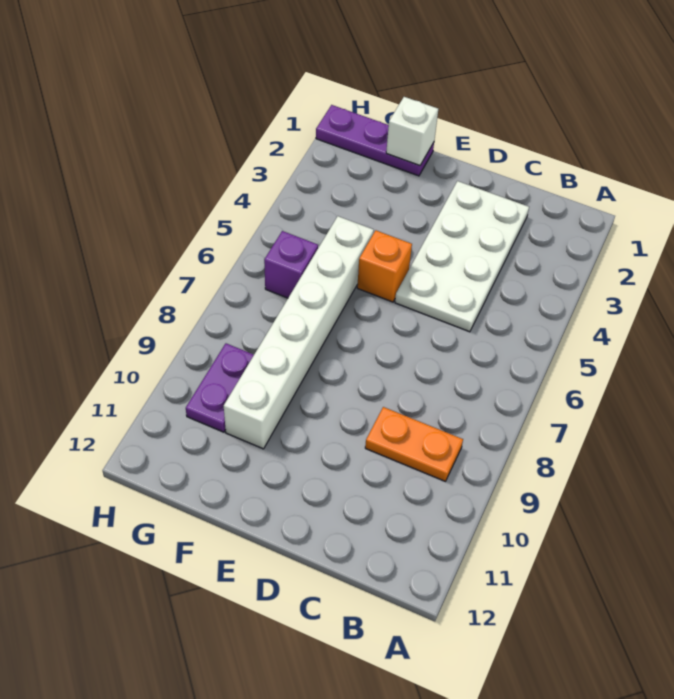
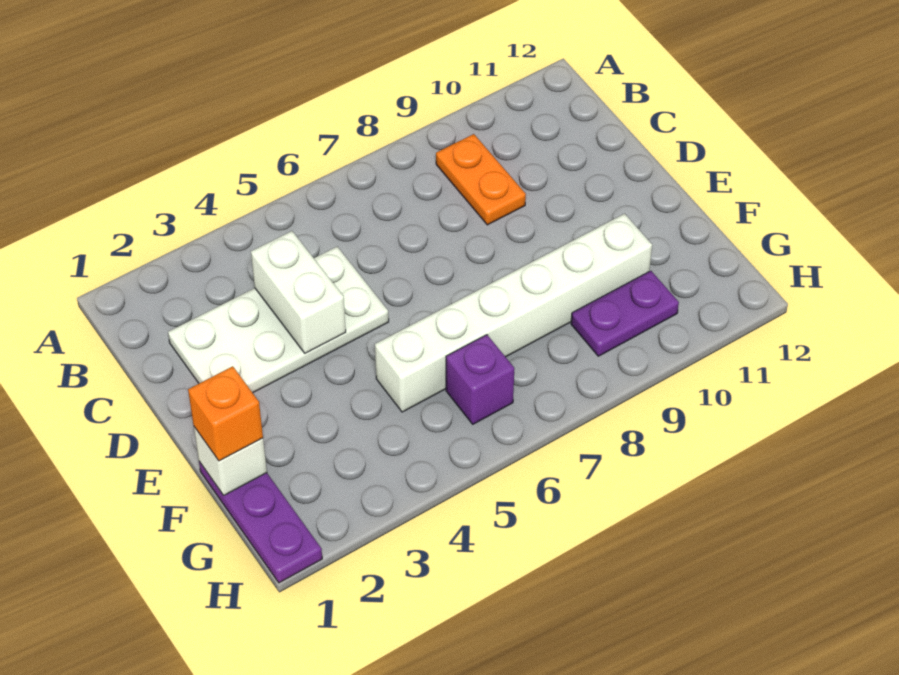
none -> white brick C4:D4 level 2
orange brick E5 level 1 -> orange brick F1 level 3

